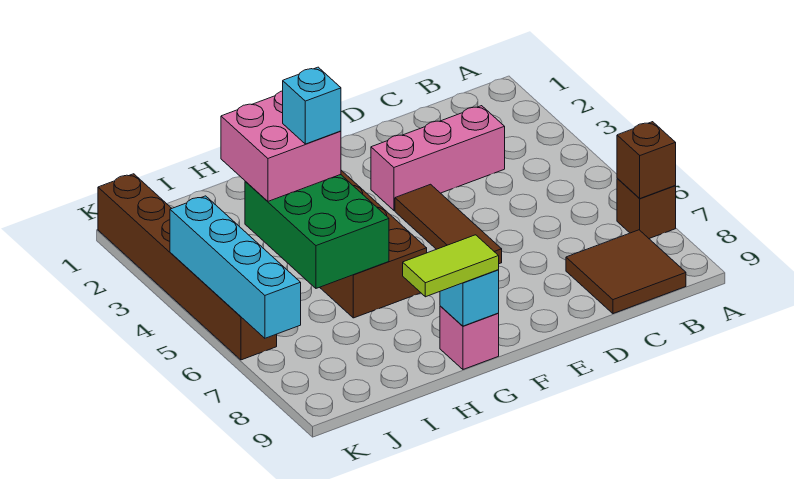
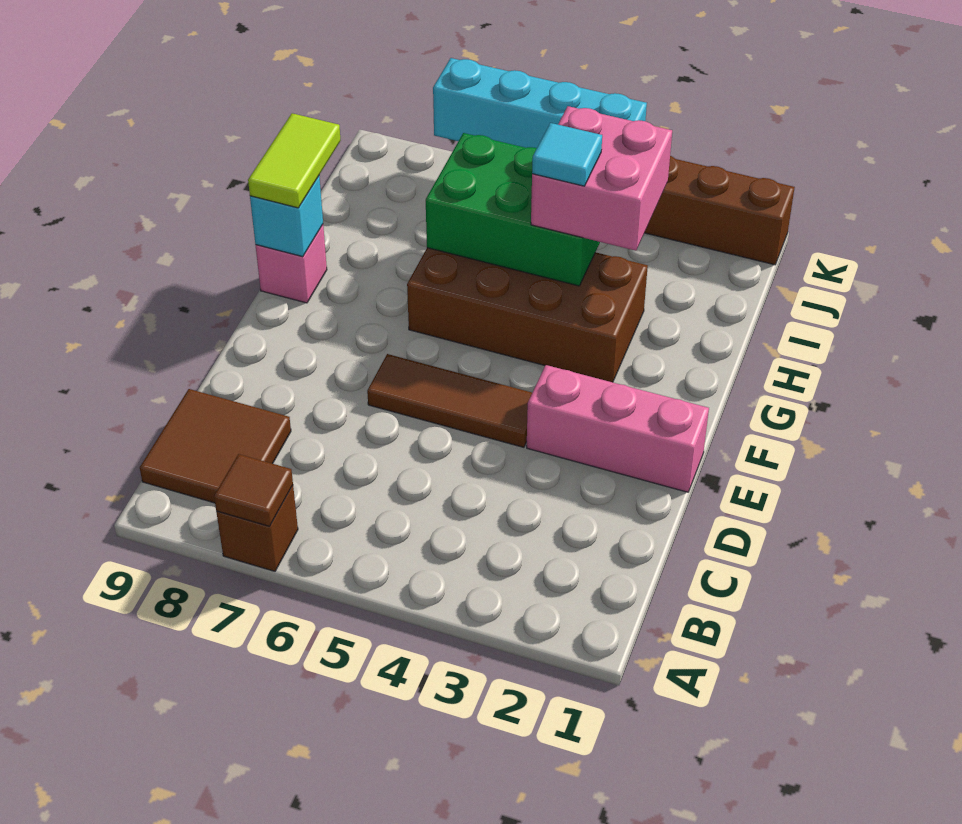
brown brick A7 level 2 -> brown tile A7 level 2
pink brick C3:E3 level 1 -> pink brick E1:E3 level 1
cyan brick H4 level 4 -> cyan tile H4 level 4

